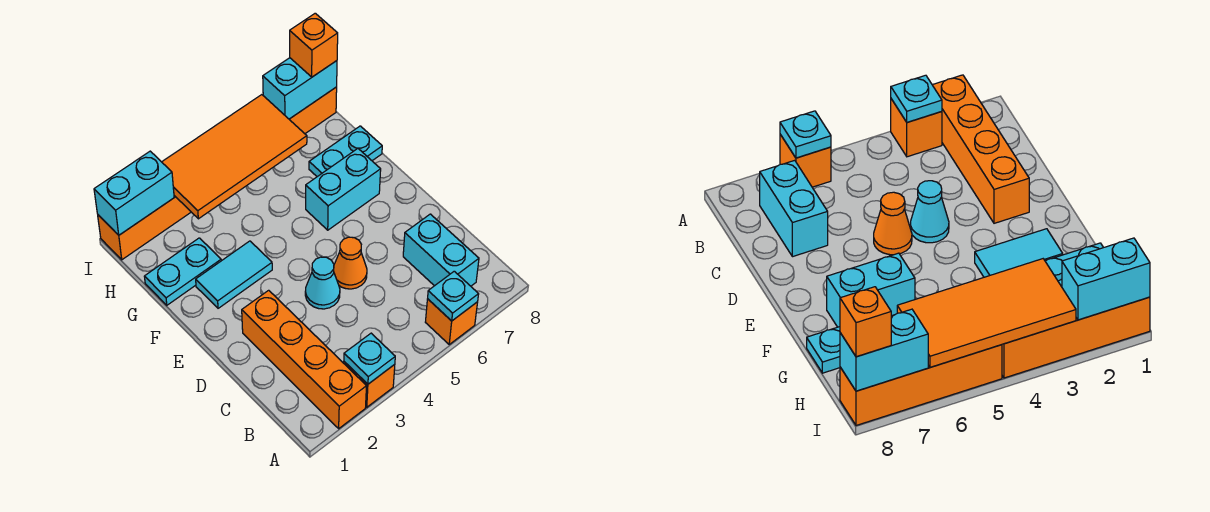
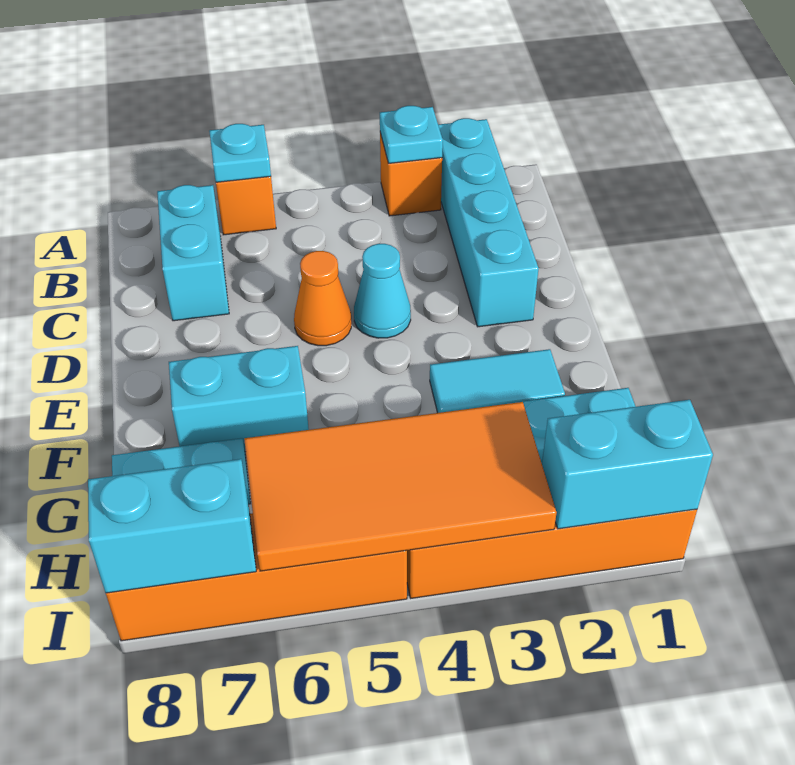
orange brick A2:D2 level 1 -> cyan brick A2:D2 level 1
orange brick I8 level 3 -> none

